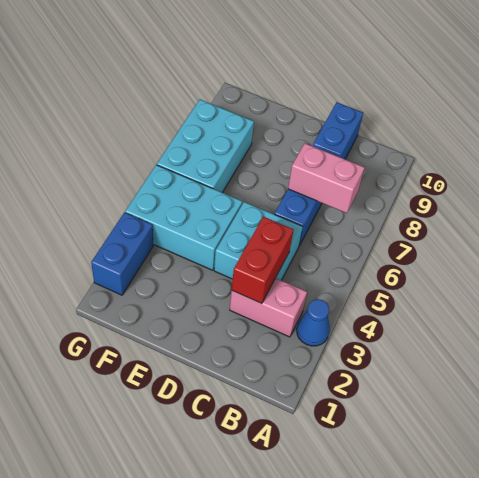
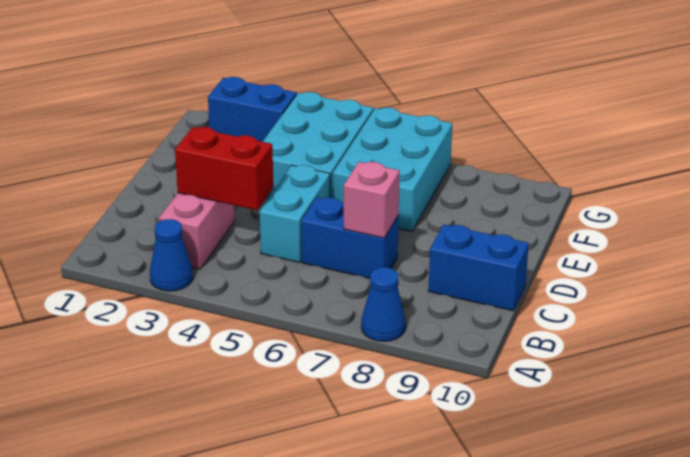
none -> blue cone A8 level 1
pink brick B7:C7 level 2 -> pink brick C7 level 2
cyan brick C4:D5 level 1 -> cyan brick C5:D5 level 1
cyan brick F6:G8 level 1 -> cyan brick E6:G7 level 1

